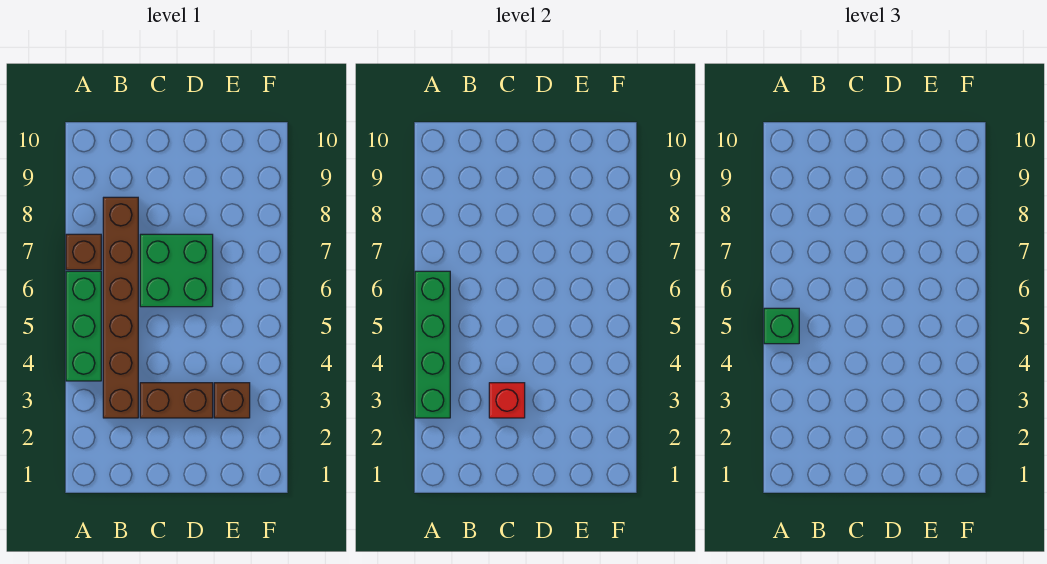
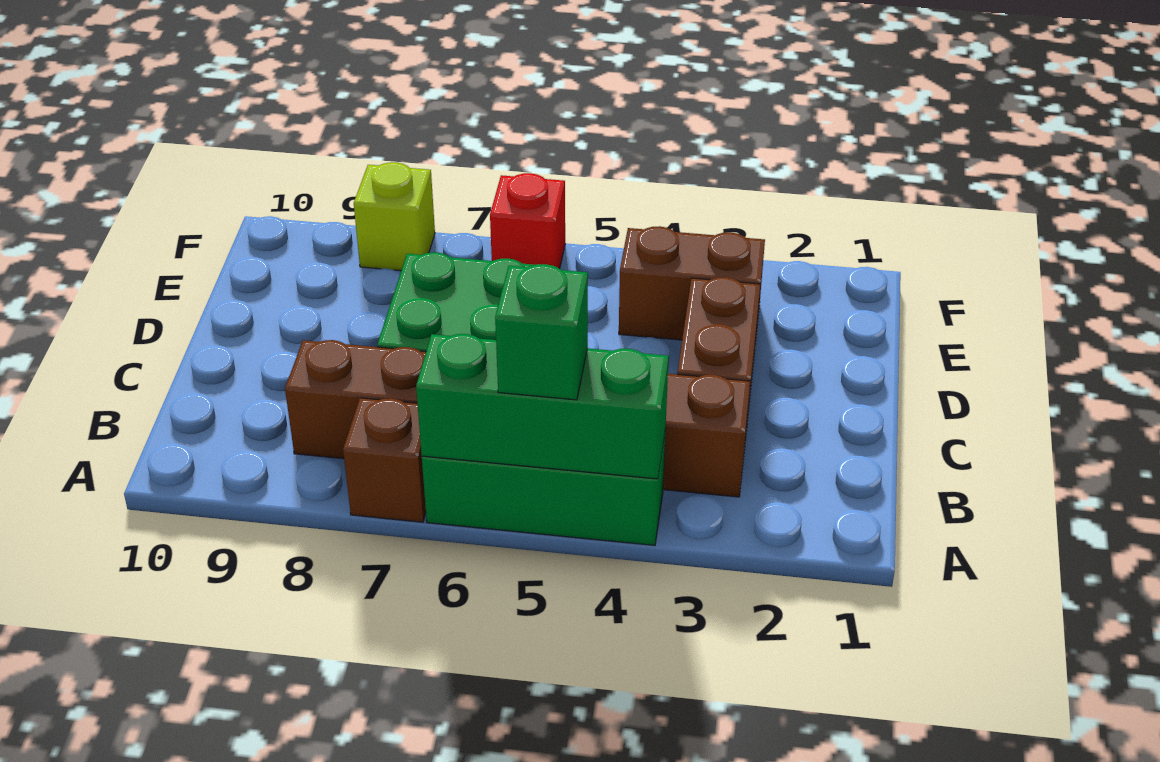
green brick A3:A6 level 2 -> green brick A4:A6 level 2
red brick C3 level 2 -> red brick F6 level 1
brown brick E3 level 1 -> brown brick E3:E4 level 1
none -> lime brick F8 level 1

